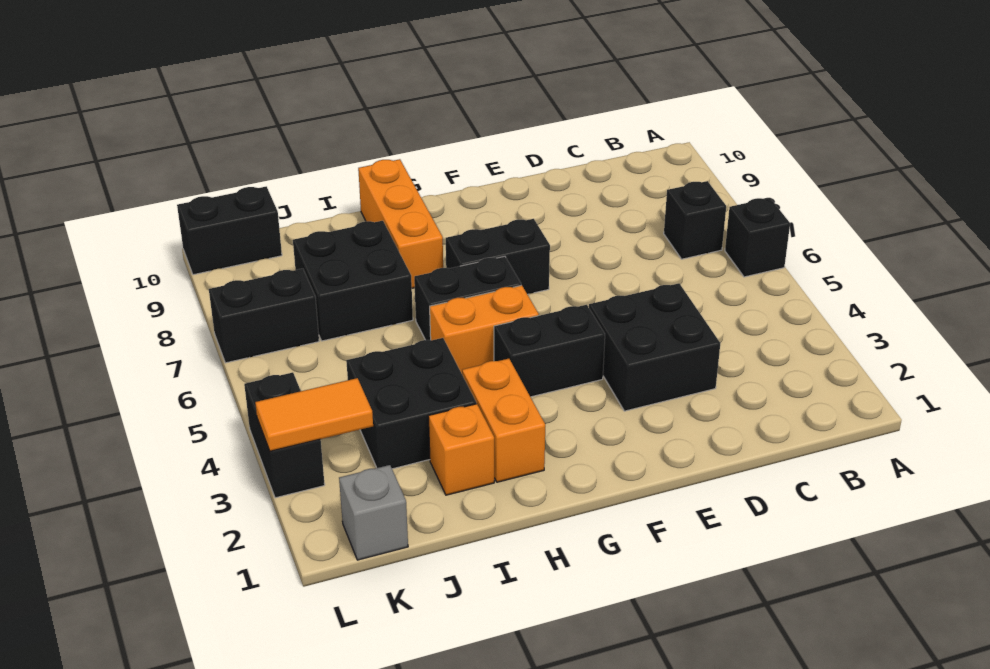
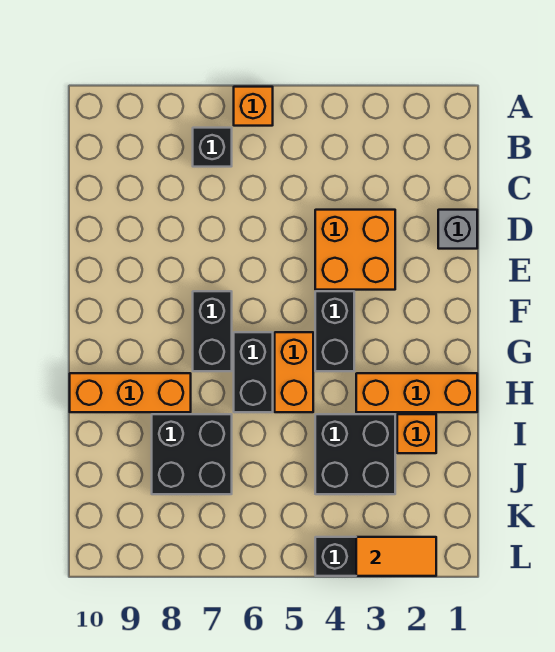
black brick A6 level 1 -> orange brick A6 level 1
black brick D3:E4 level 1 -> orange brick D3:E4 level 1
orange brick H2:H3 level 1 -> orange brick H1:H3 level 1
grey brick K1 level 1 -> grey brick D1 level 1
orange tile K3:L3 level 2 -> orange tile L2:L3 level 2
black brick K7:L7 level 1 -> none
black brick K10:L10 level 1 -> none

